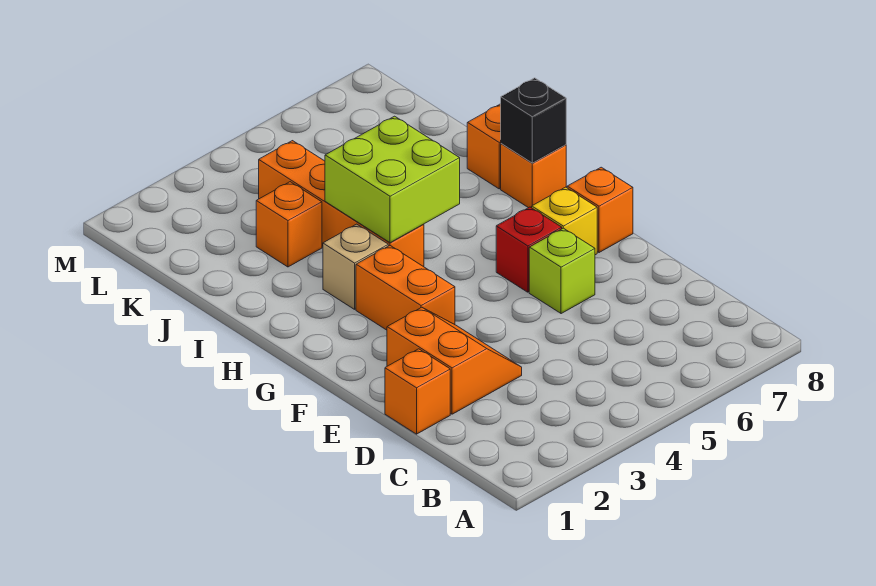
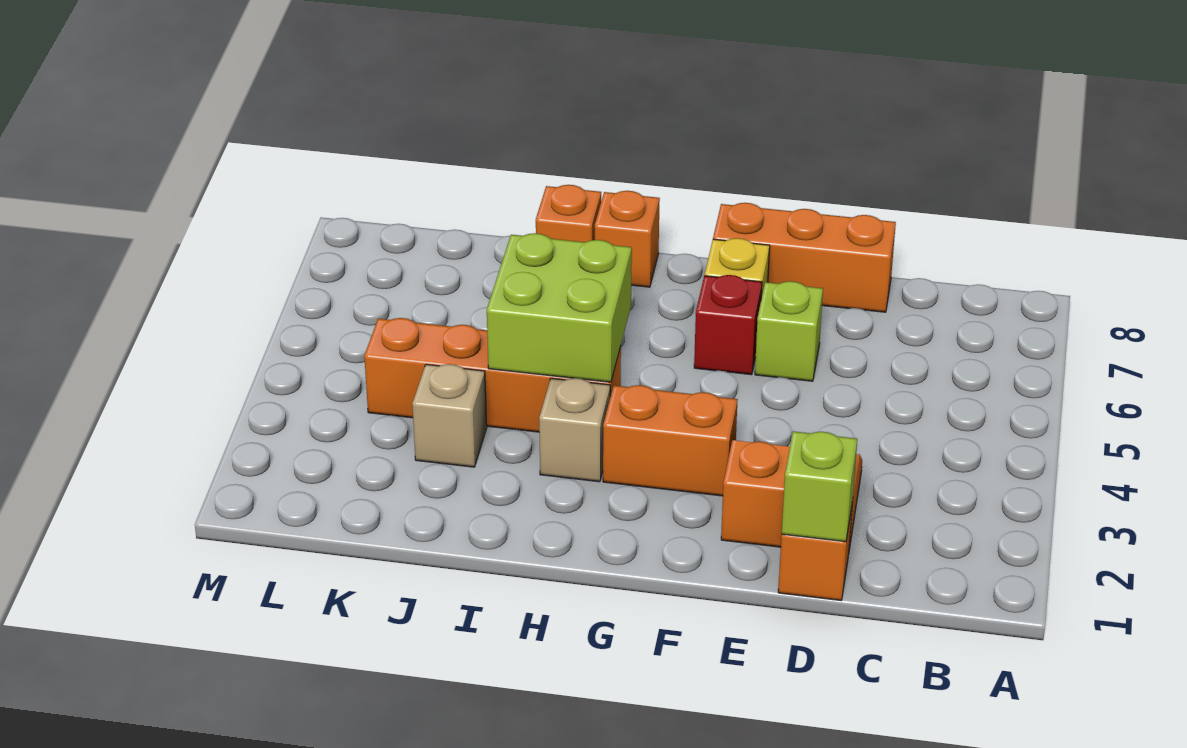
none -> lime brick D1 level 2
orange brick F8 level 1 -> orange brick D8:F8 level 1
black brick H8 level 2 -> none
orange brick J3 level 1 -> tan brick J3 level 1

